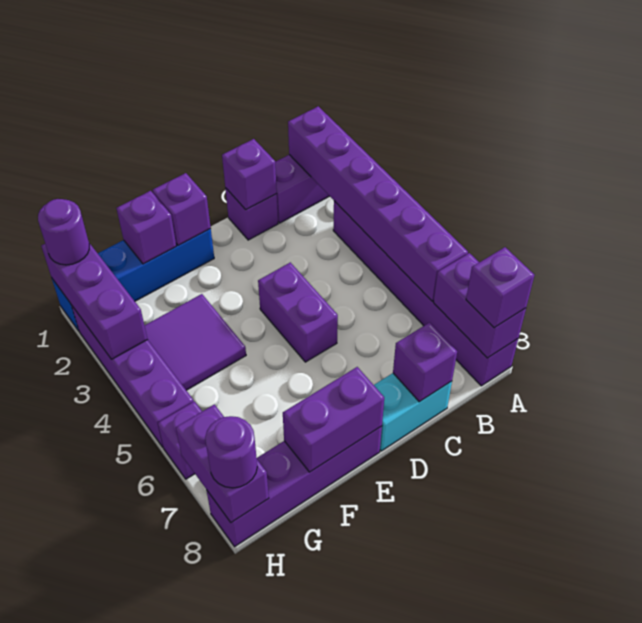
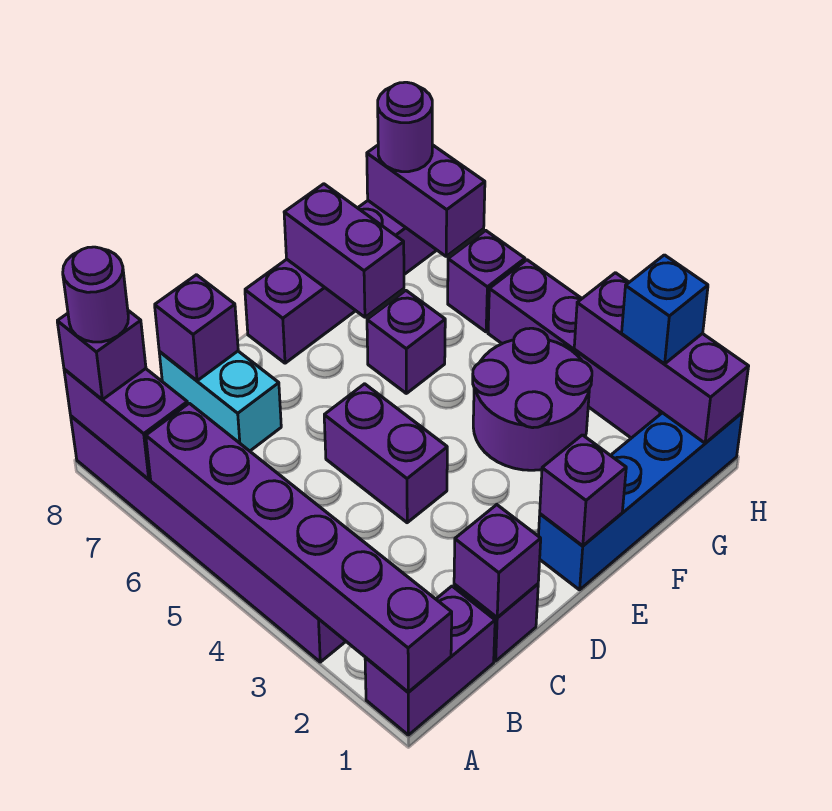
cyan brick C8:D8 level 1 -> cyan brick C7:C8 level 1
purple brick E8:F8 level 2 -> purple brick F7:F8 level 2
purple brick F1 level 2 -> purple brick F6 level 1
purple tile F3:G4 level 1 -> purple round brick F3:G4 level 1
purple round brick H1 level 3 -> purple round brick A8 level 4
none -> blue brick H2 level 3

